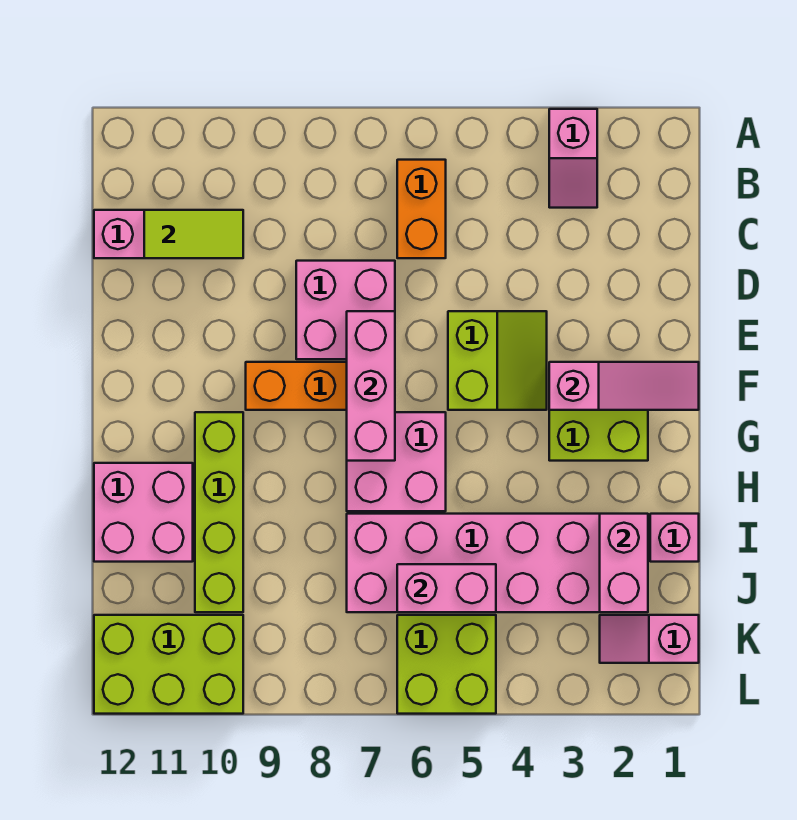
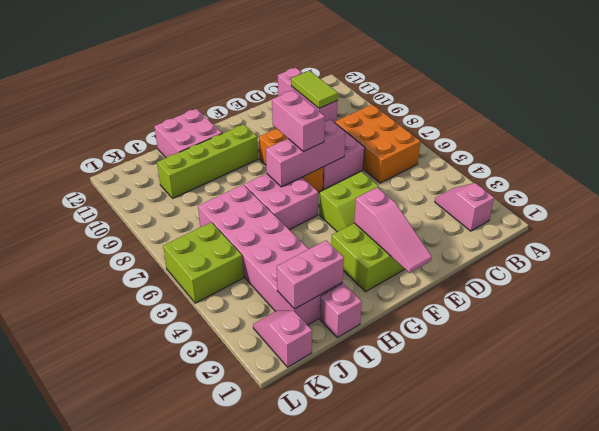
pink slope A3:B3 level 1 top A -> pink slope B2:B3 level 1 top 2
orange brick B6:C6 level 1 -> orange brick B6:C8 level 1
pink brick J5:J6 level 2 -> pink brick F7:F8 level 3
lime brick K10:L12 level 1 -> none

